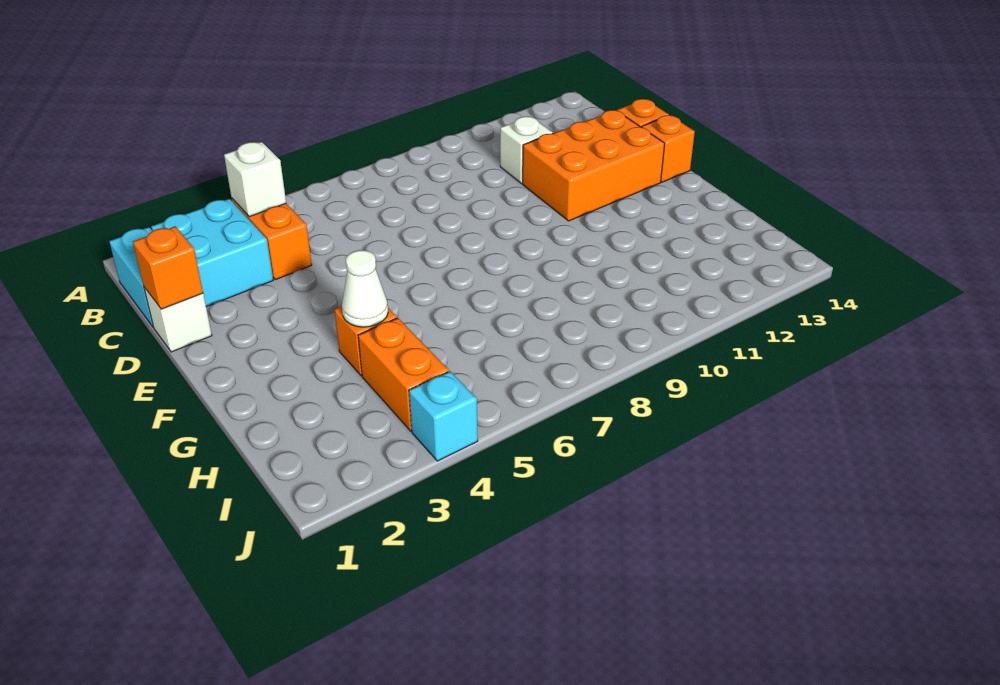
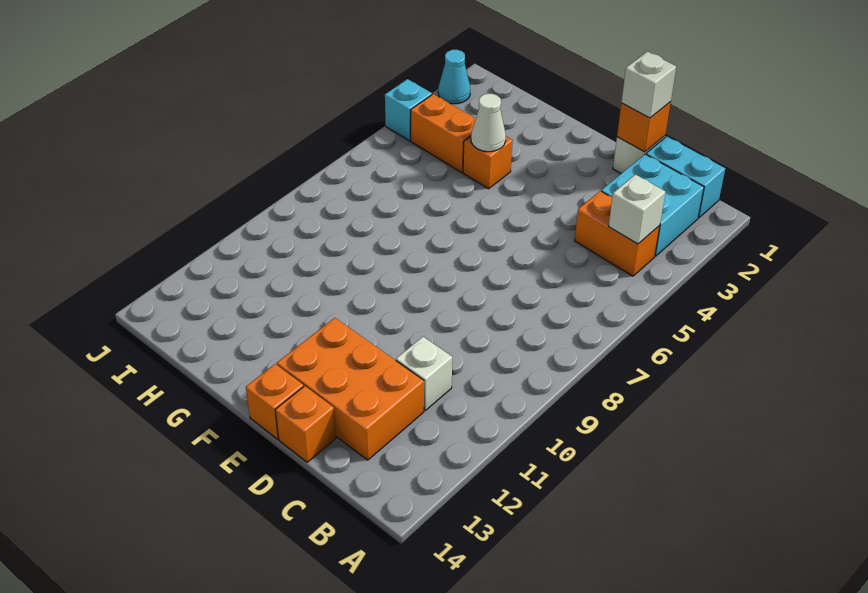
none -> white brick D1 level 3
orange brick D11:E13 level 1 -> orange brick C12:E13 level 1
none -> cyan cone J2 level 1

